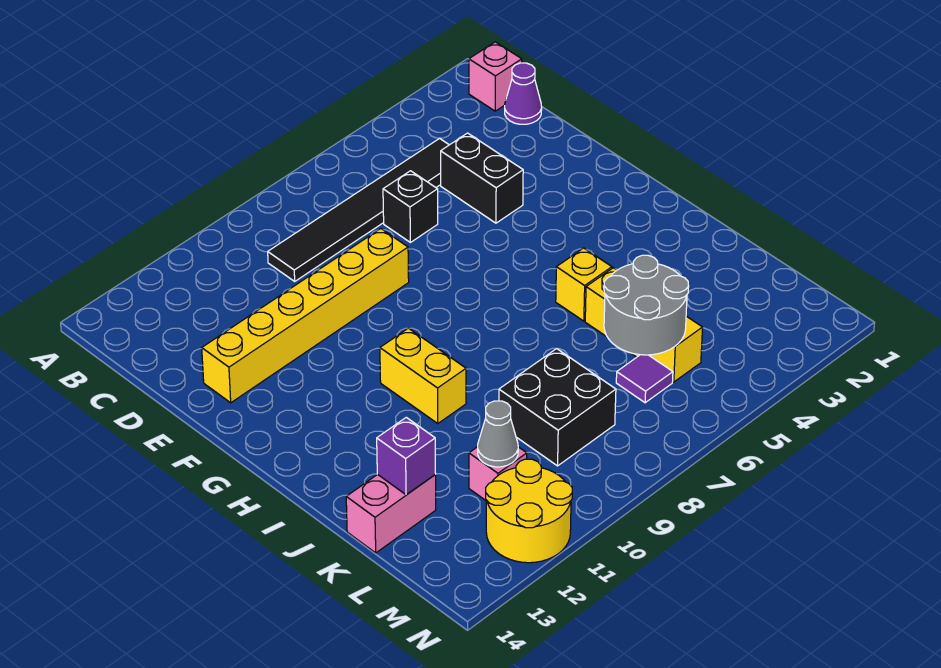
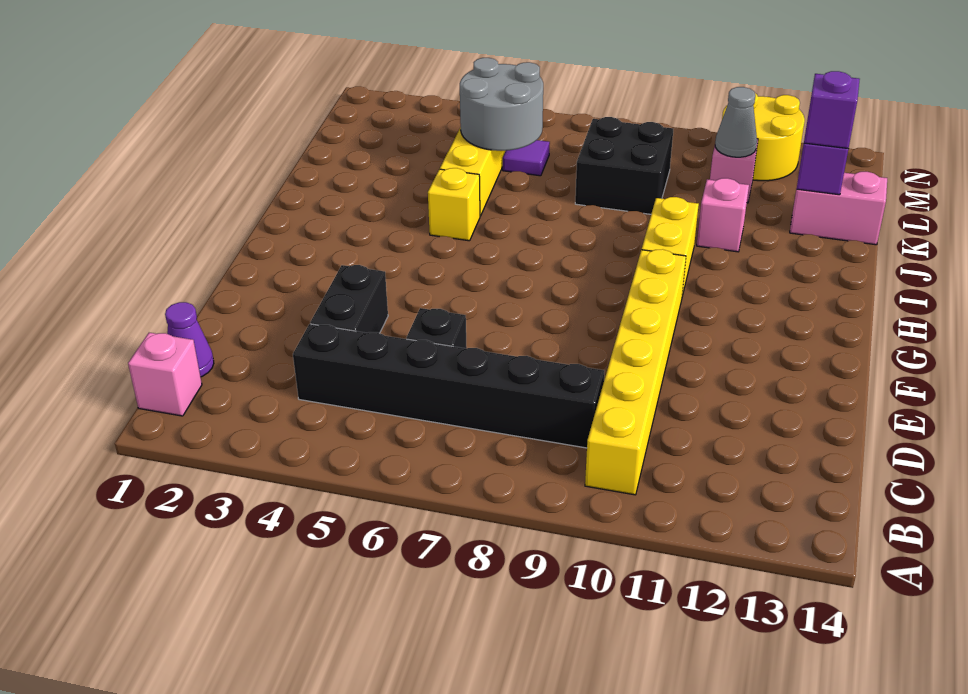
black tile C4:C9 level 1 -> black brick C4:C9 level 1
yellow brick E8:E13 level 1 -> yellow brick B10:G10 level 1
none -> pink brick J11 level 1
none -> purple brick K13 level 3

